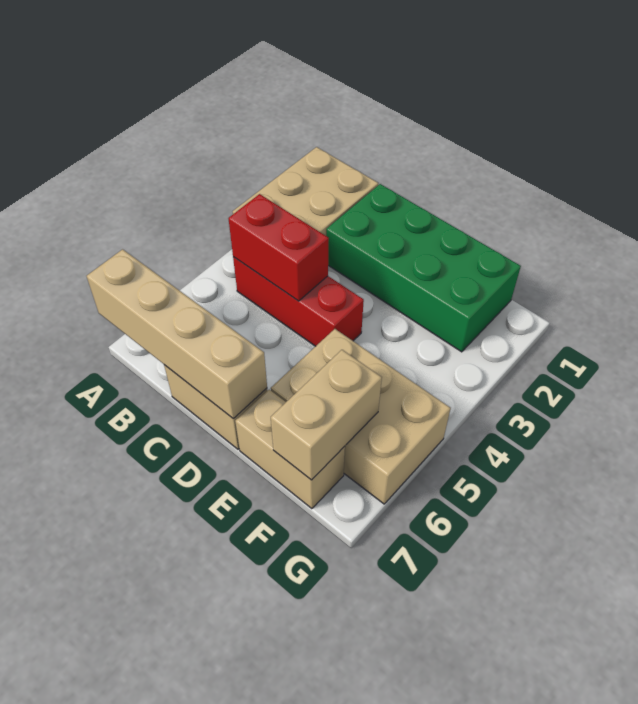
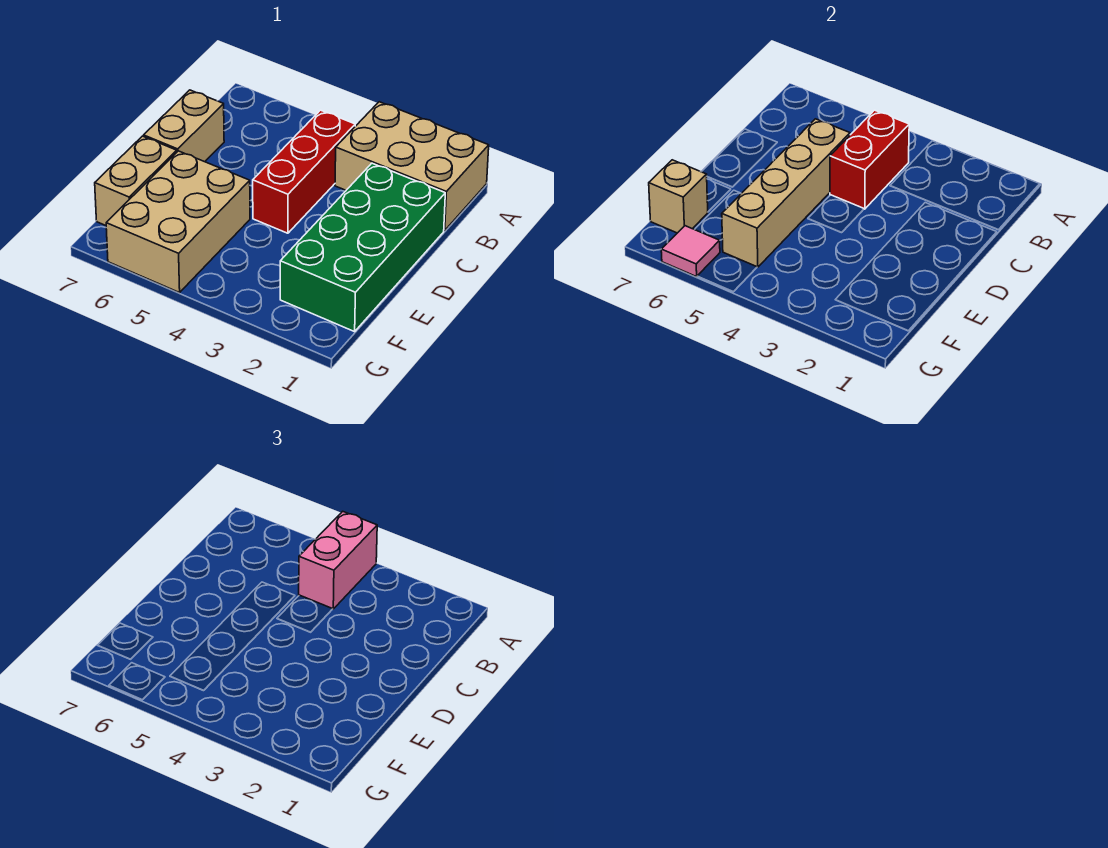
none -> pink brick A4:B4 level 3
tan brick A7:D7 level 2 -> tan brick C5:F5 level 2
tan brick F6:F7 level 2 -> tan brick F7 level 2
none -> pink tile G6 level 2

